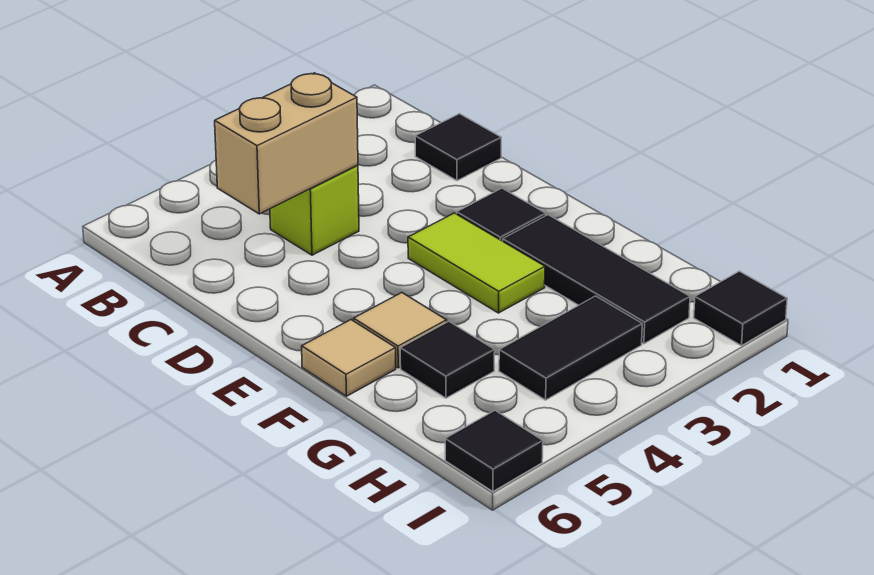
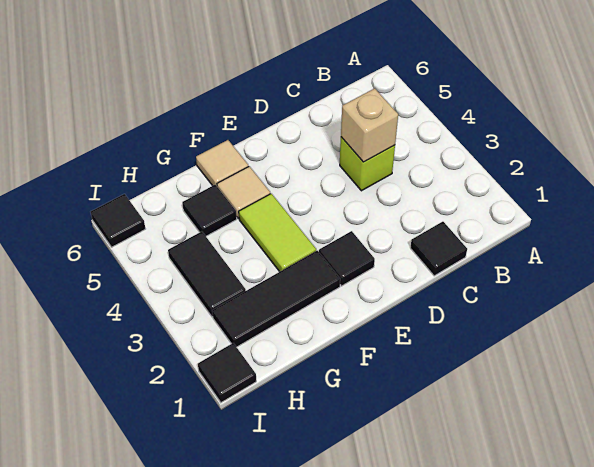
tan brick C4:C5 level 2 -> tan brick C4 level 2
lime tile E3:F3 level 1 -> lime tile F3:F4 level 1

